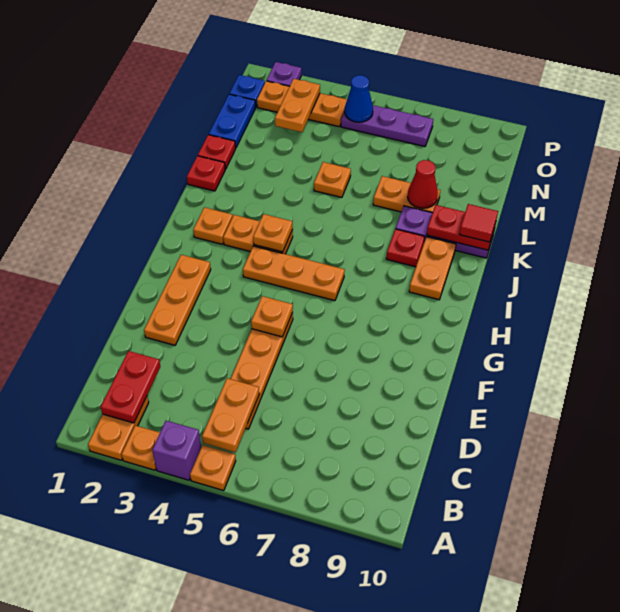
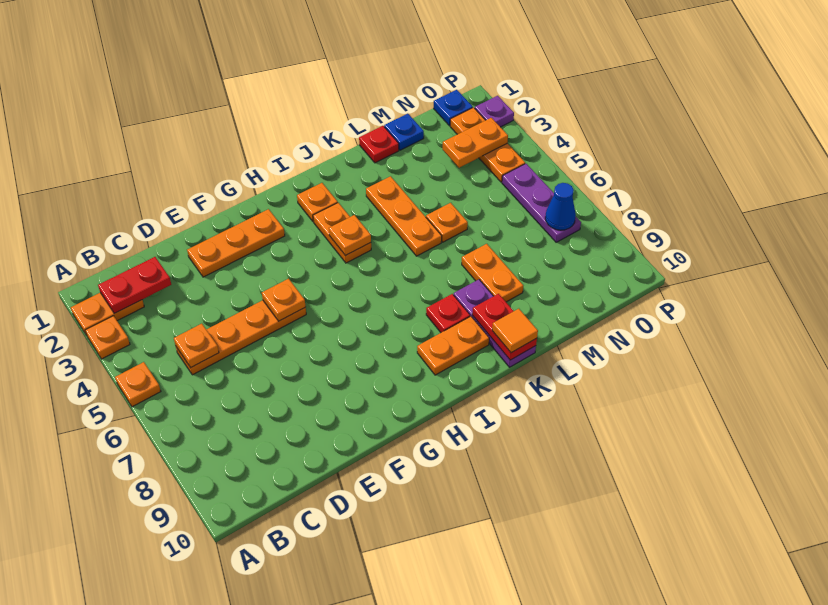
purple brick A4 level 1 -> none
orange plate B5:C5 level 2 -> orange plate C5 level 2
orange plate H4:H6 level 1 -> orange plate K3:K5 level 1
red plate K1 level 1 -> none
red tile K10 level 3 -> orange tile K10 level 3
red cone L8 level 2 -> none
blue plate M1:N1 level 1 -> blue plate M1 level 1
blue cone O5 level 2 -> blue cone O7 level 2

